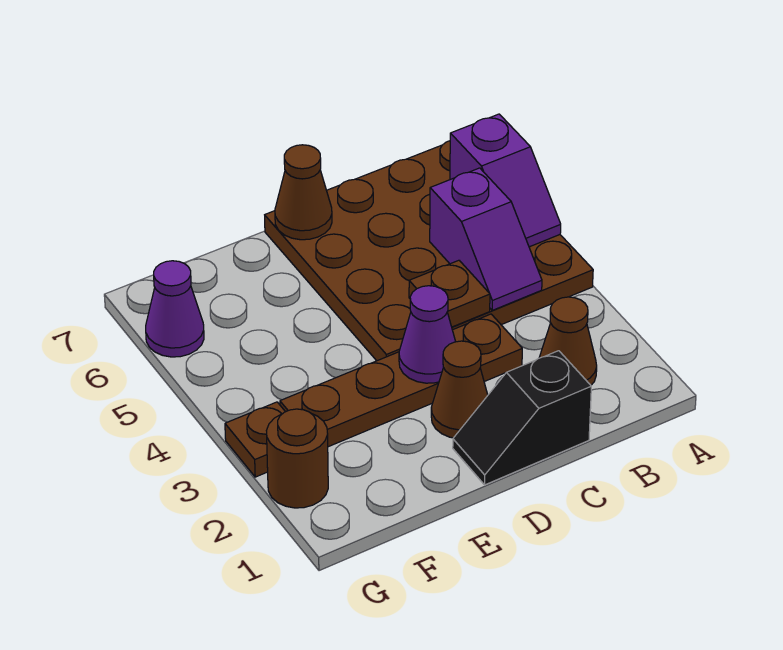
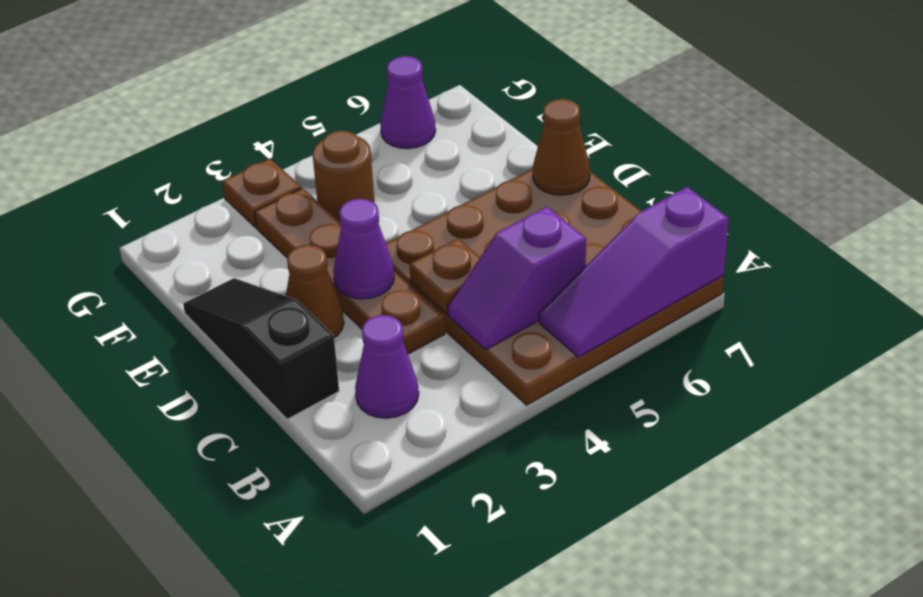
purple slope A5:A6 level 2 top 6 -> purple slope A5:A7 level 2 top 7
brown cone B2 level 1 -> purple cone B2 level 1
black slope C1:D1 level 1 top C -> black slope C1:E1 level 1 top C
brown round brick G2 level 1 -> brown round brick F4 level 1

